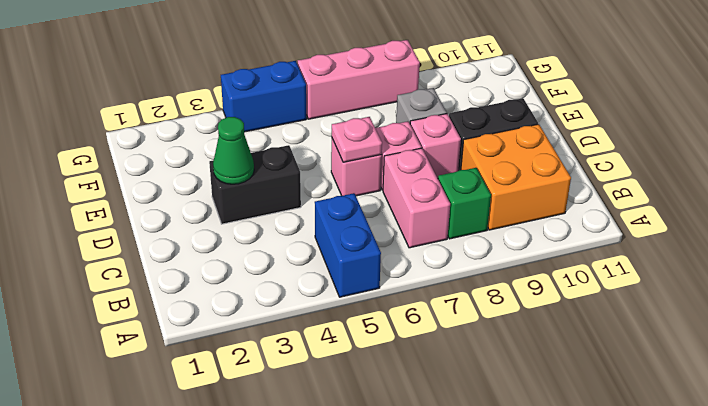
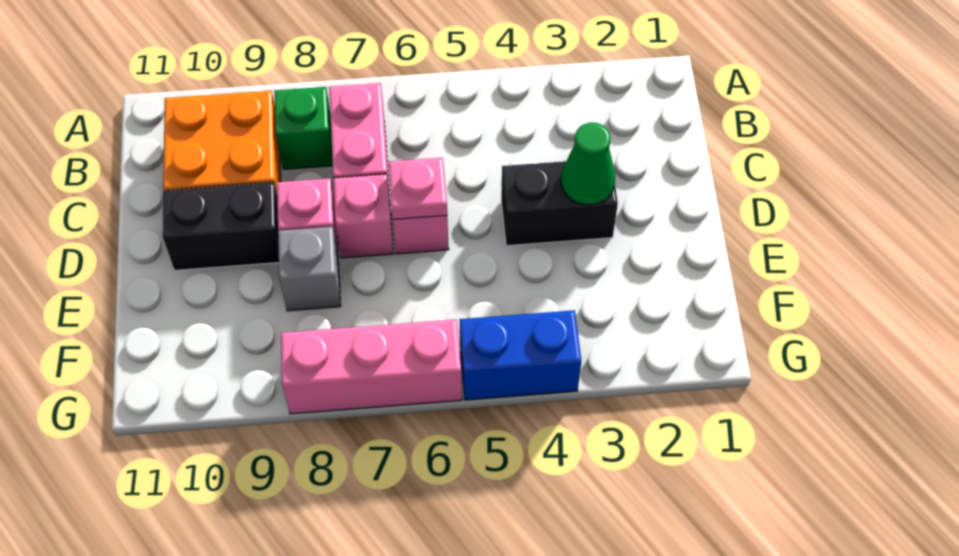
blue brick A5:B5 level 1 -> none

